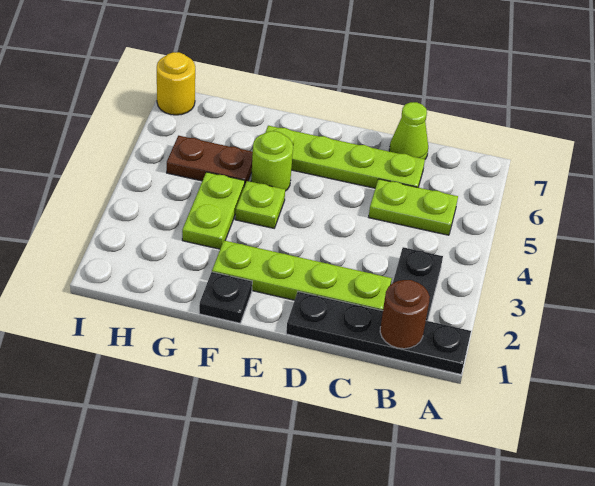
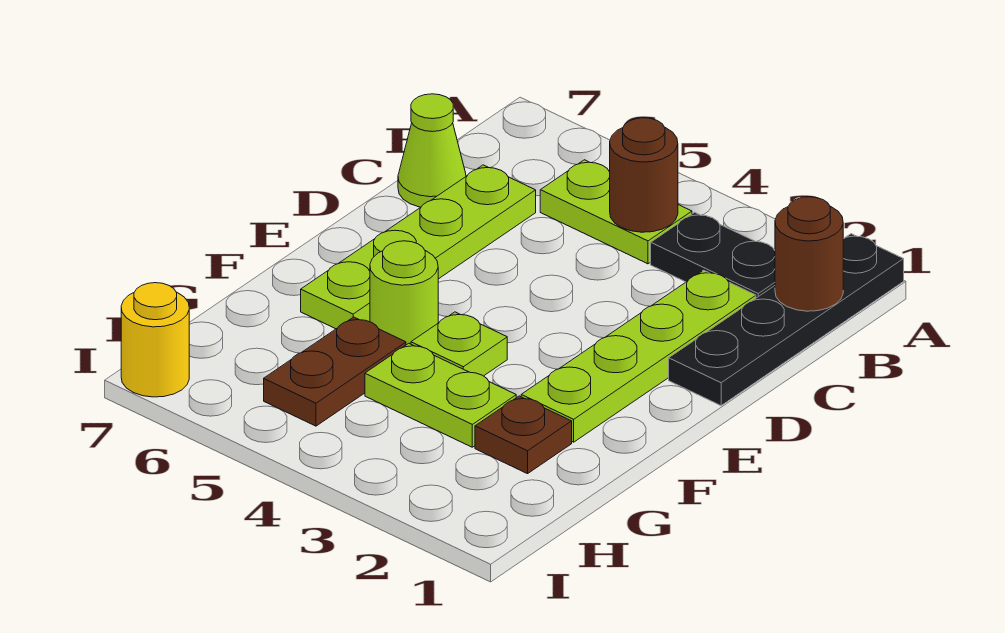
none -> brown round brick B4 level 2
lime plate B5:C5 level 1 -> lime plate B4:B5 level 1
black plate F1 level 1 -> none
none -> brown plate G2 level 1

